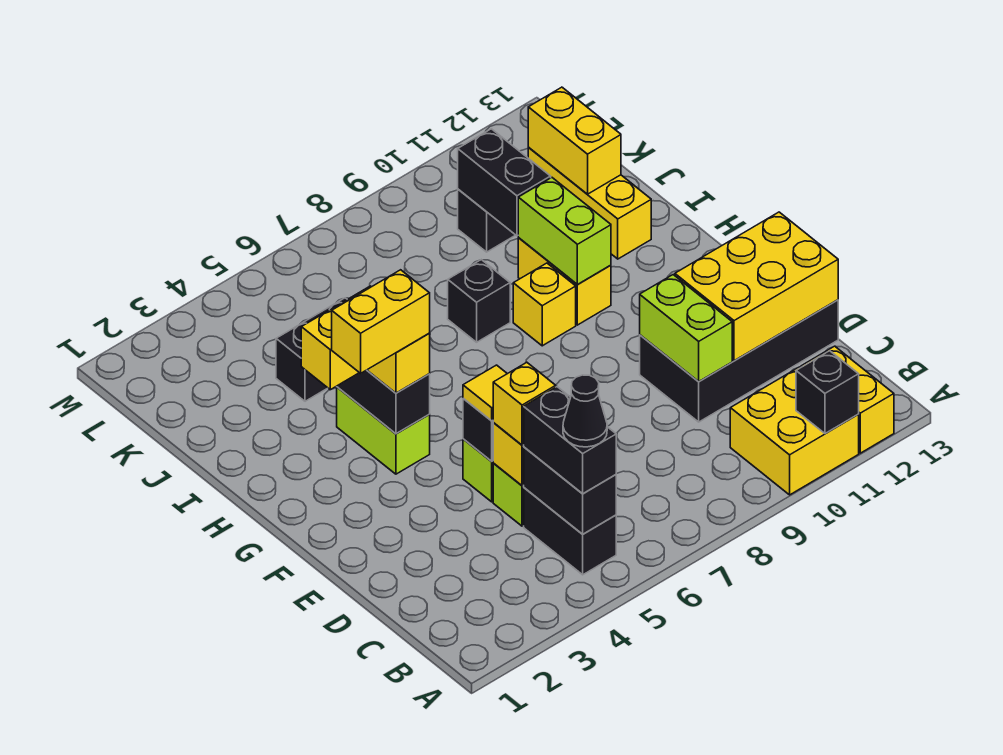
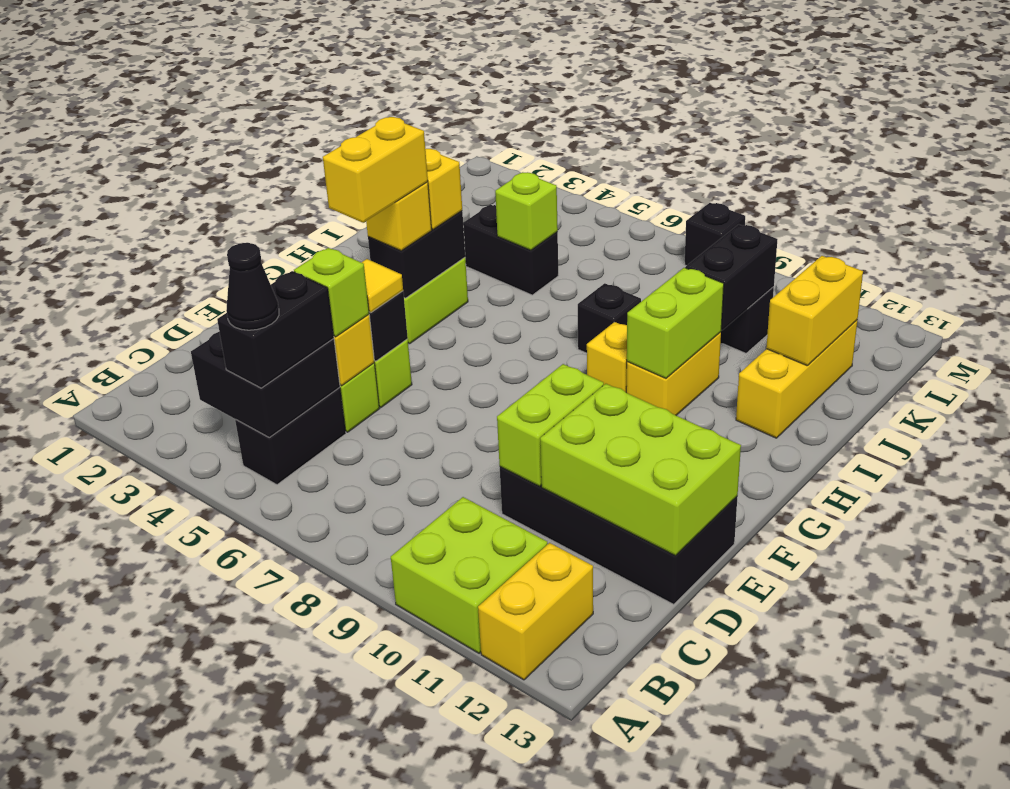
yellow brick A10:B11 level 1 -> lime brick A10:B11 level 1
black brick A11 level 2 -> black brick M8 level 1
black brick B5:C5 level 2 -> black brick B4:C5 level 2
yellow brick D5 level 3 -> lime brick D5 level 3
yellow brick D11:E13 level 2 -> lime brick D11:E13 level 2
yellow brick G3:G4 level 4 -> yellow brick F4:G4 level 4
none -> lime brick J5 level 2

